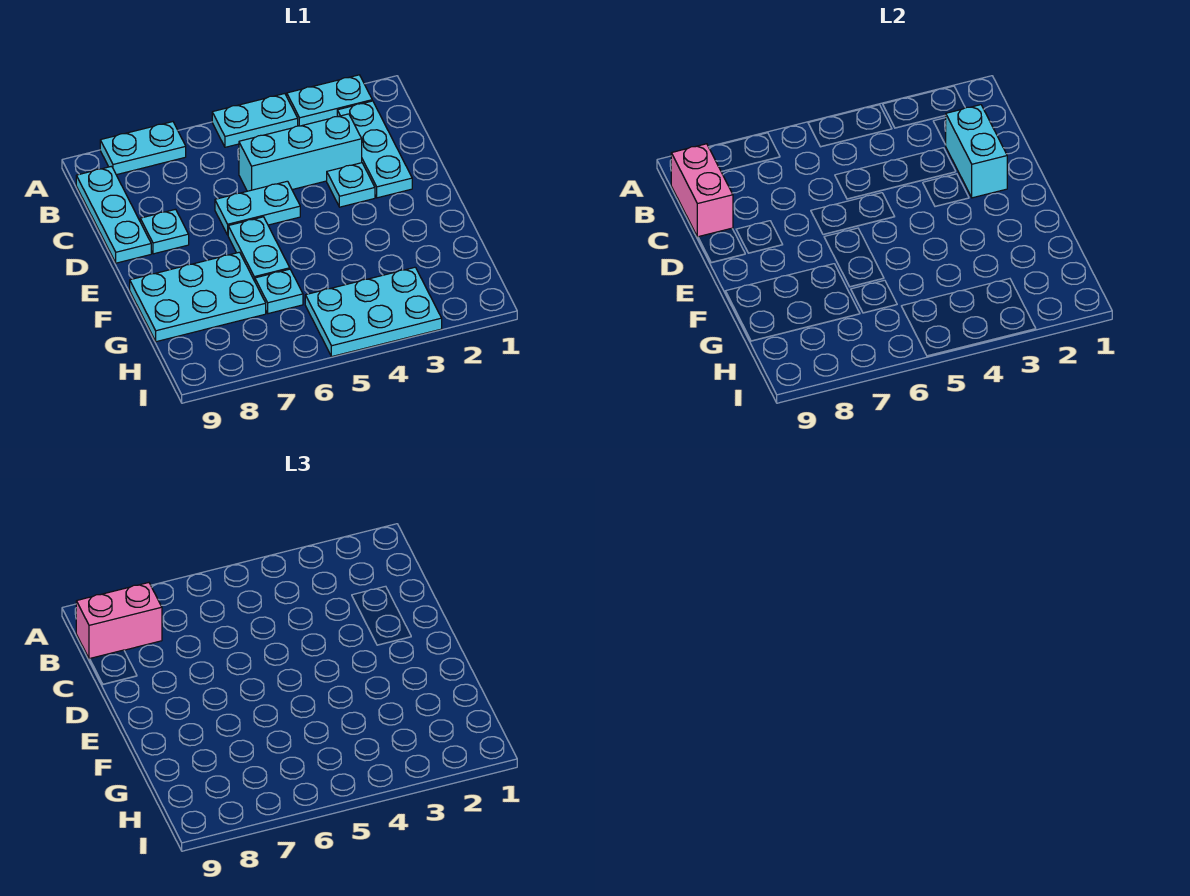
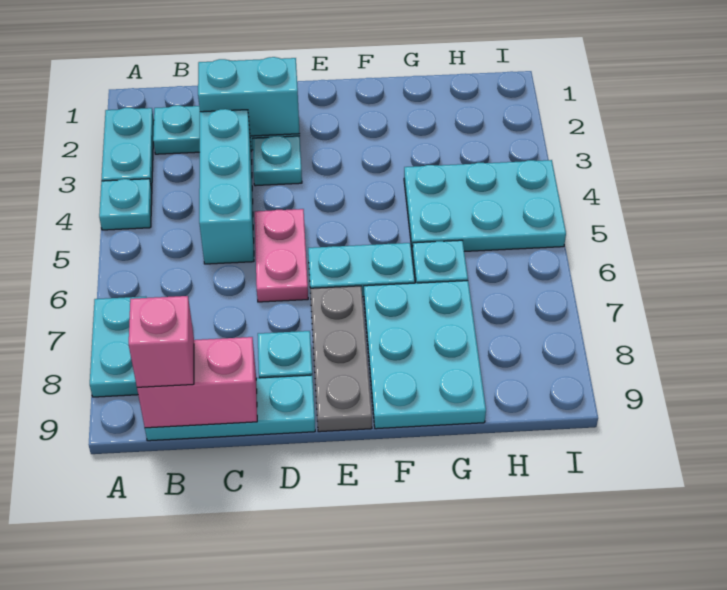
cyan plate A4:A5 level 1 -> cyan plate A4 level 1
pink brick B8:B9 level 3 -> pink brick B9 level 3
cyan plate D5:D6 level 1 -> pink plate D5:D6 level 1
none -> grey plate E7:E9 level 1
cyan plate H3:I5 level 1 -> cyan plate G4:I5 level 1

